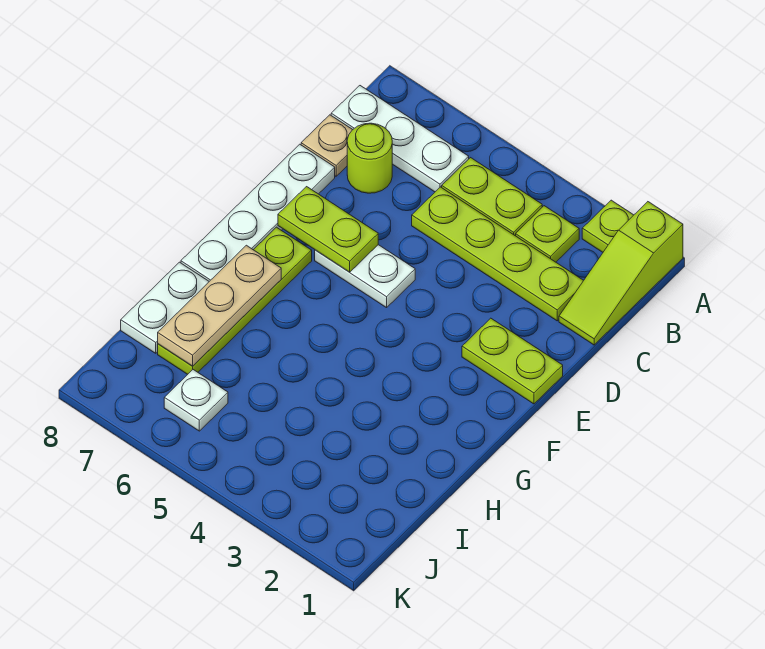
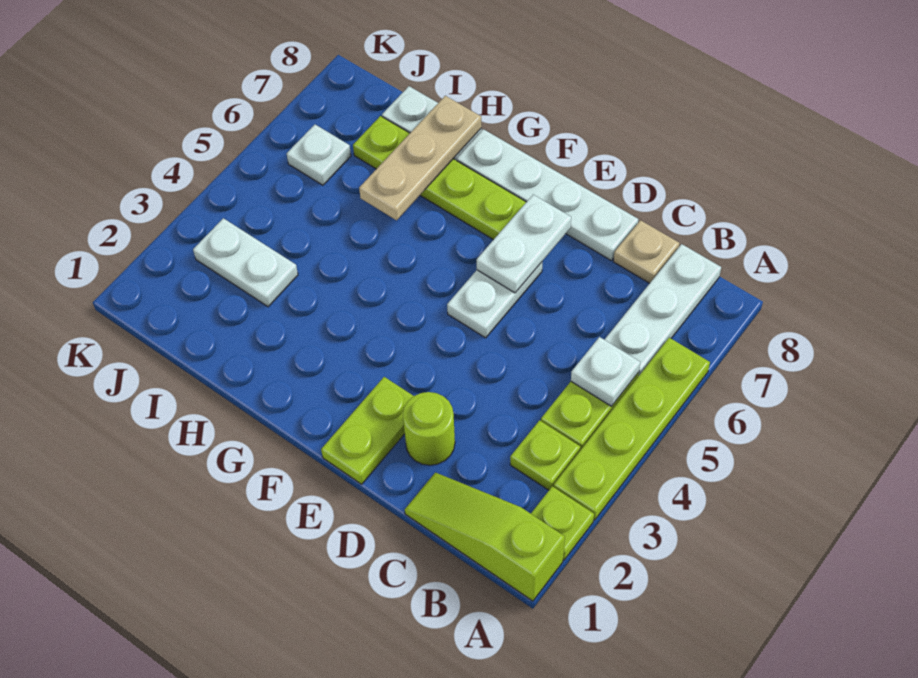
none -> white plate B5 level 2
lime plate C2:C5 level 1 -> lime plate A3:A6 level 1
lime round brick C7 level 1 -> lime round brick D2 level 1
lime plate E6:E7 level 2 -> white plate E6:E7 level 2
tan plate G7:I7 level 2 -> tan plate H6:H8 level 2
none -> white plate I3:J3 level 1

